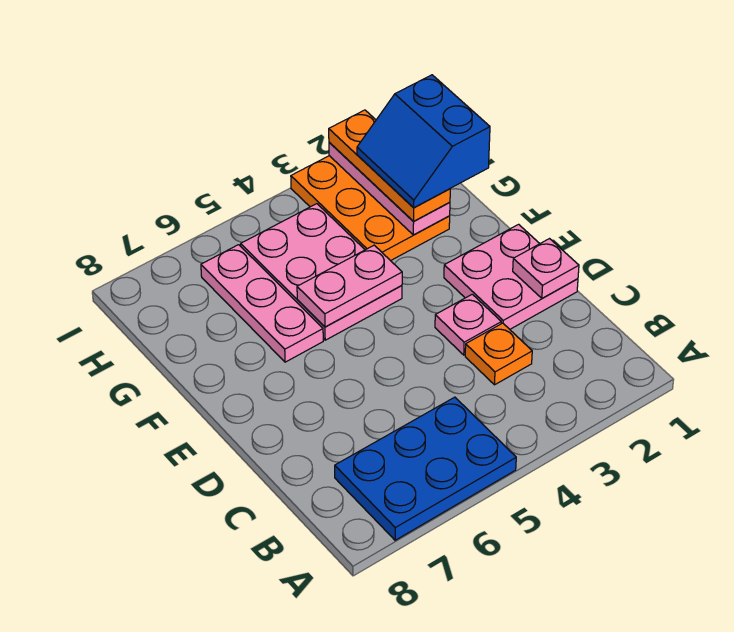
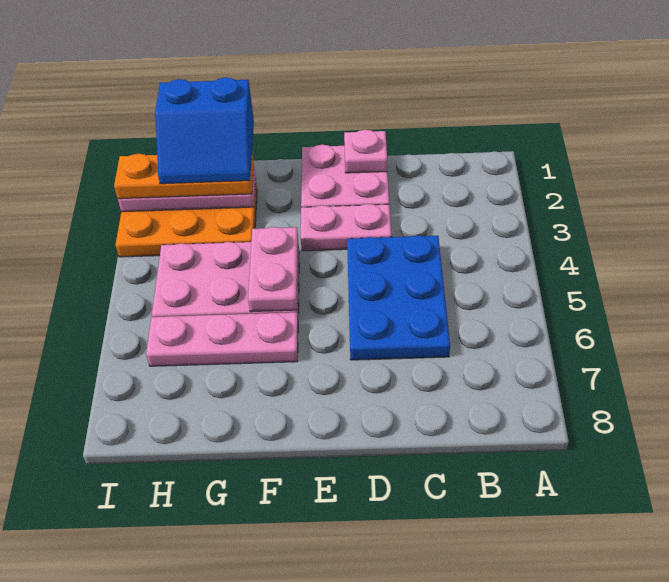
blue plate A5:B7 level 1 -> blue plate C4:D6 level 1
orange plate C3 level 1 -> none
pink plate D3 level 1 -> pink plate D3:E3 level 1

